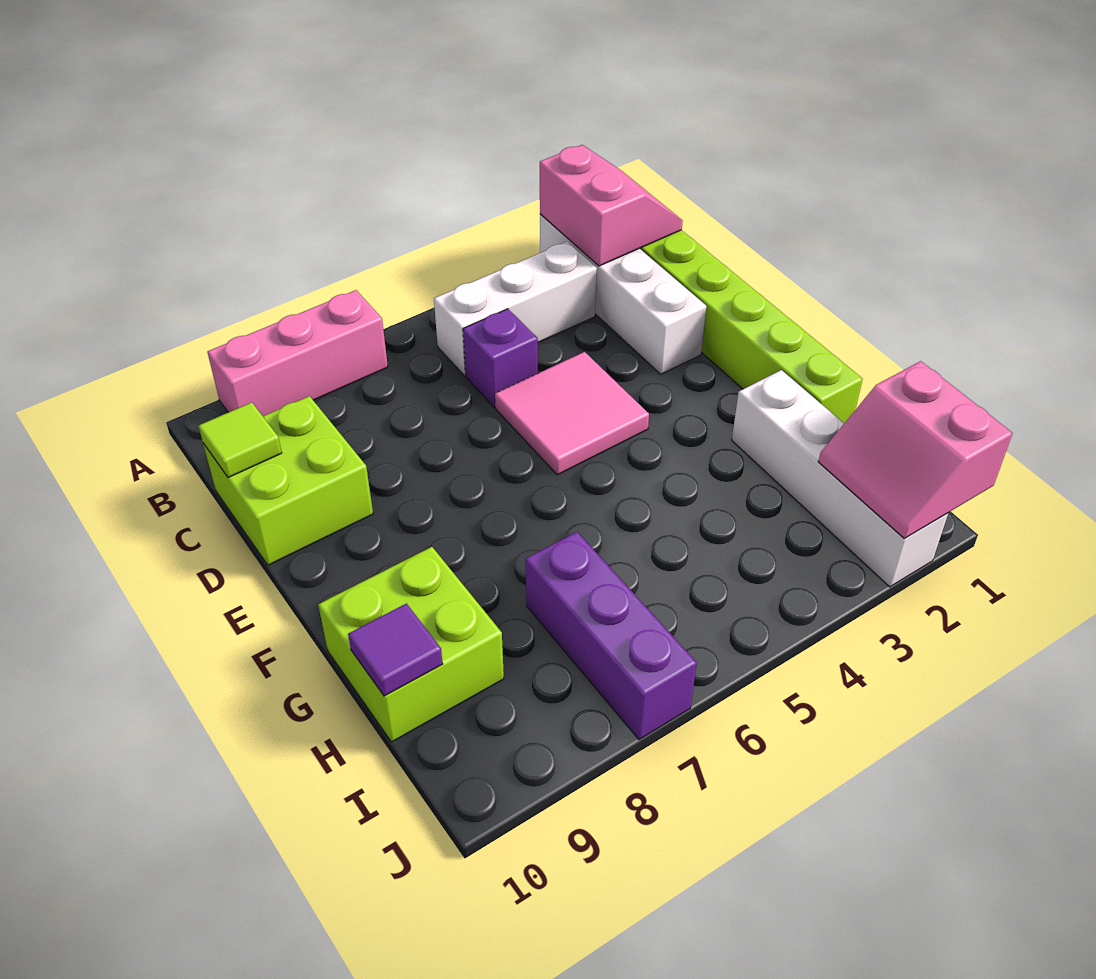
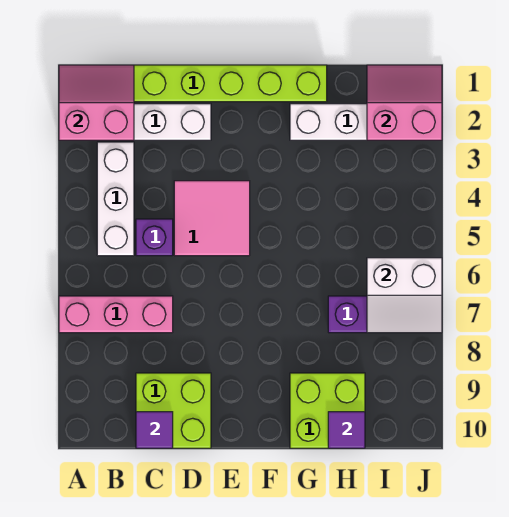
pink brick A7:A9 level 1 -> pink brick A7:C7 level 1
lime tile C10 level 2 -> purple tile C10 level 2
pink slope I1:J2 level 2 top 1 -> pink slope I1:J2 level 2 top 2
none -> white slope I6:J7 level 2 top 6

